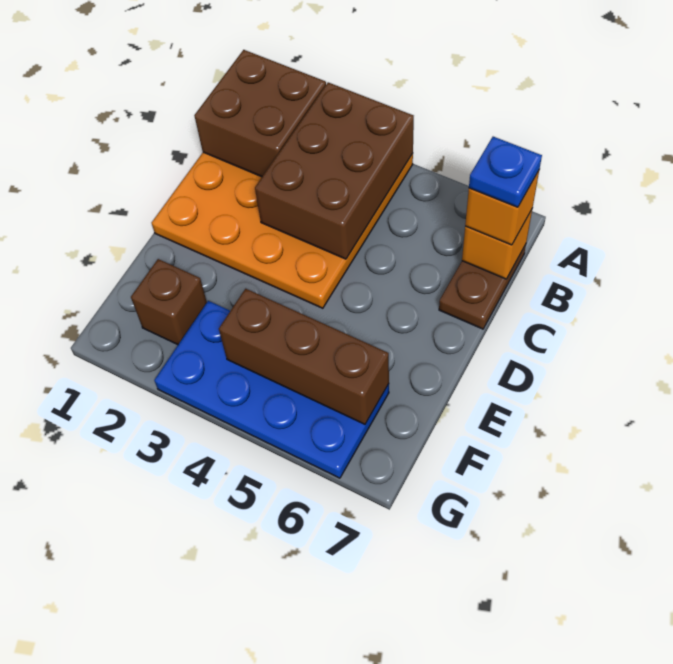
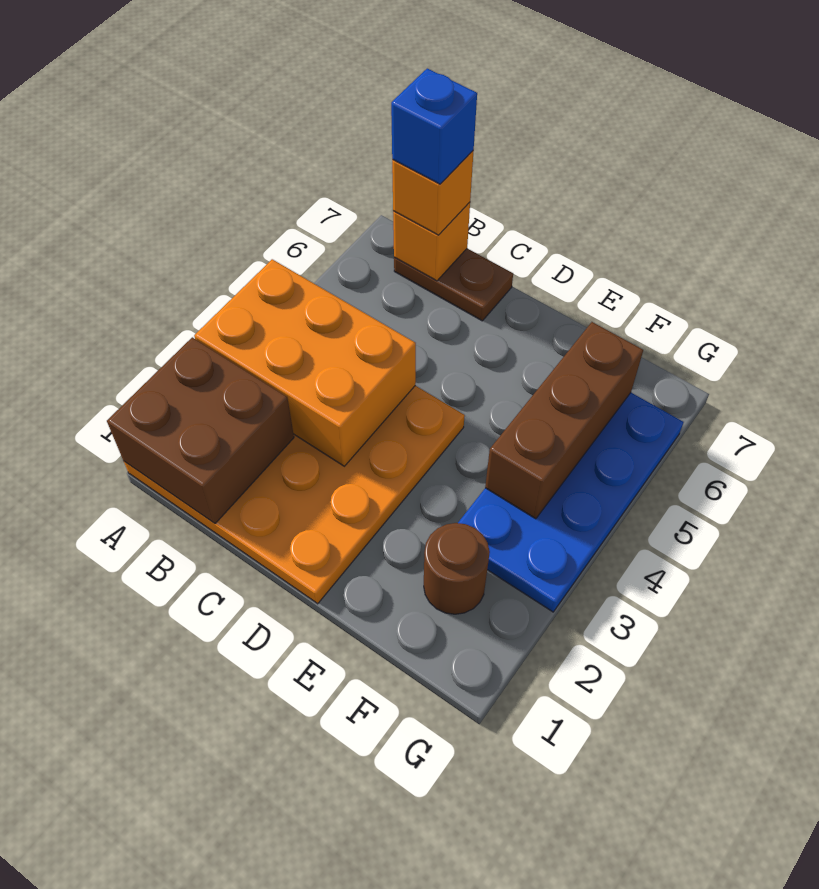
brown brick A3:C4 level 2 -> orange brick A3:C4 level 2
blue plate B7 level 4 -> blue brick B7 level 4
brown brick F2 level 1 -> brown round brick F2 level 1

